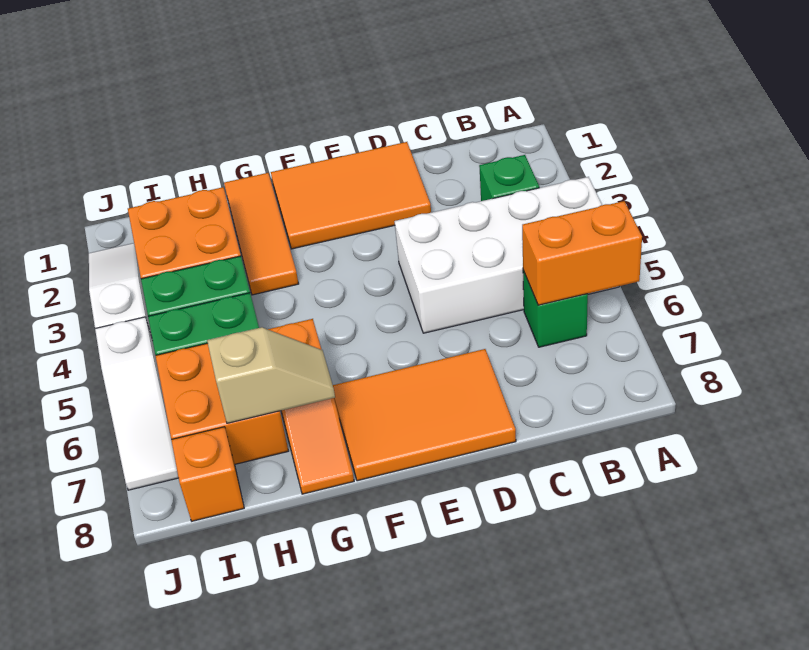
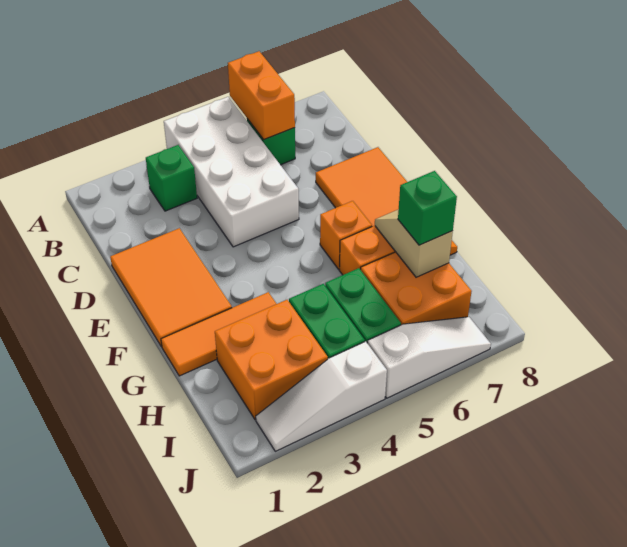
none -> green brick H7 level 3
orange brick I8 level 1 -> orange brick F6 level 1

